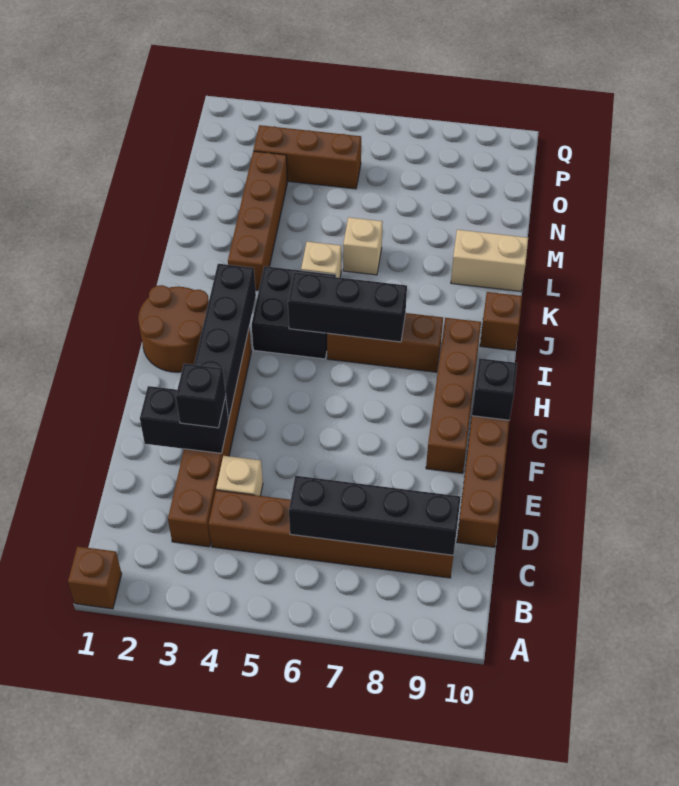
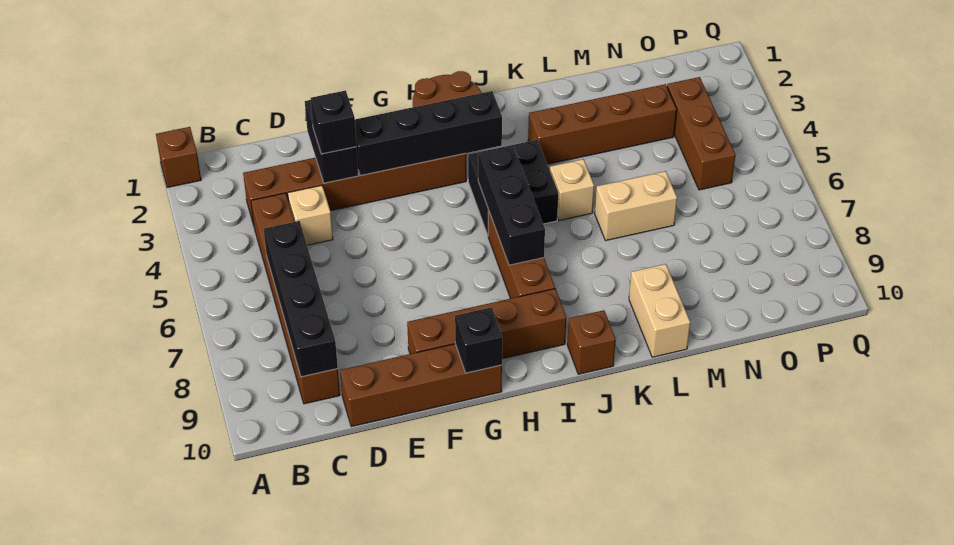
tan brick L6 level 1 -> tan brick L6:M6 level 1

